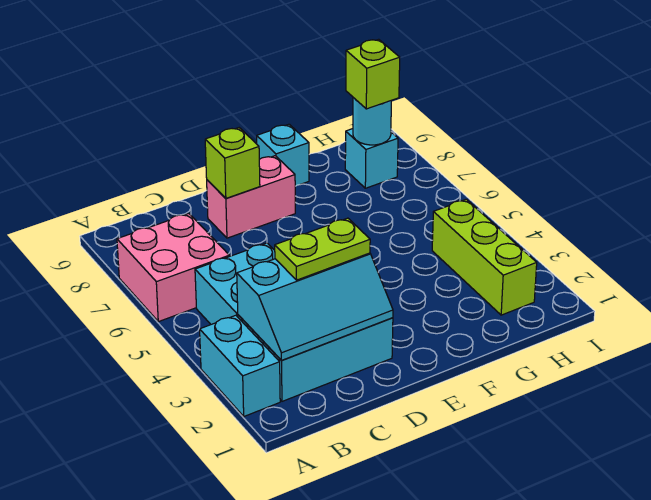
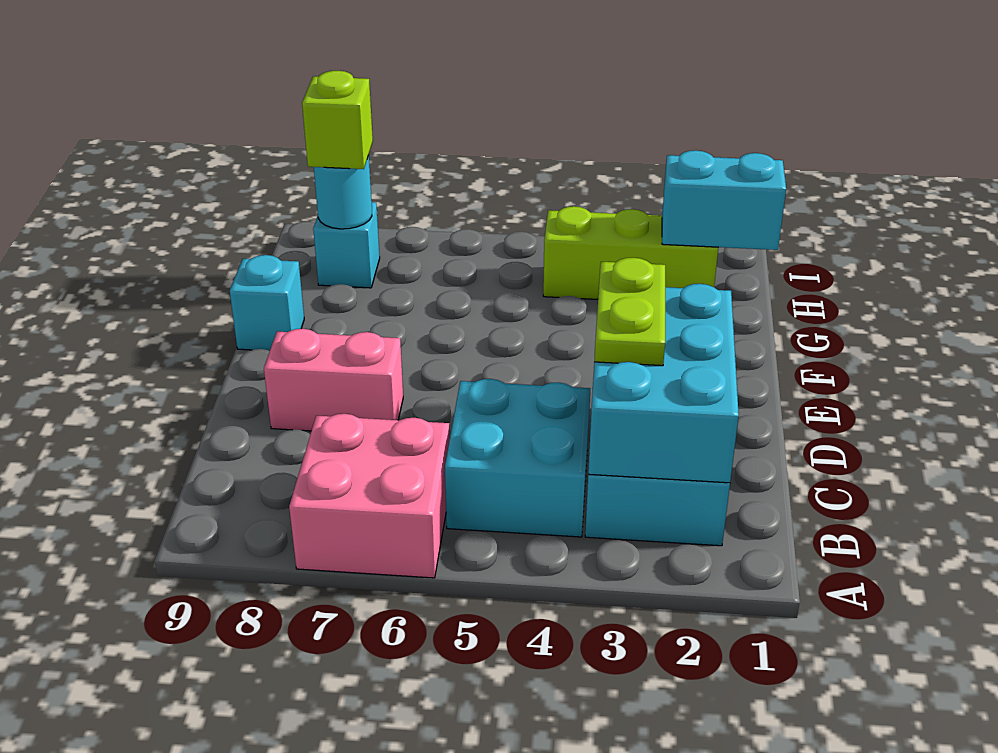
cyan brick A2:A3 level 1 -> cyan brick H1:H2 level 2
cyan slope B2:D3 level 2 top 3 -> cyan brick B2:D3 level 2
pink brick D8:E8 level 1 -> pink brick D7:D8 level 1
lime brick D8 level 2 -> none

